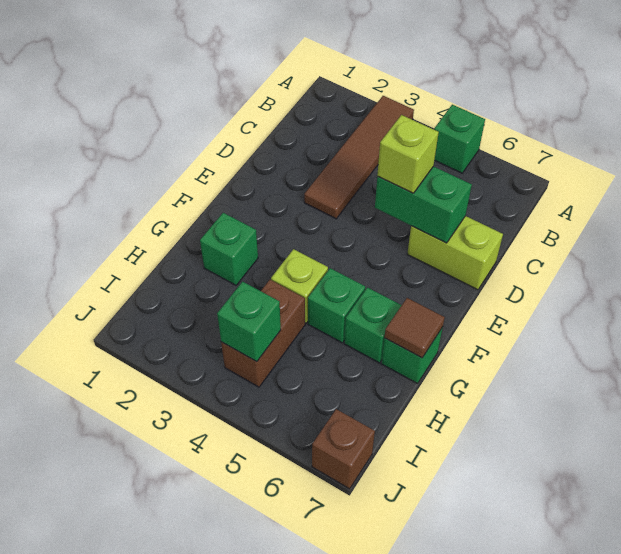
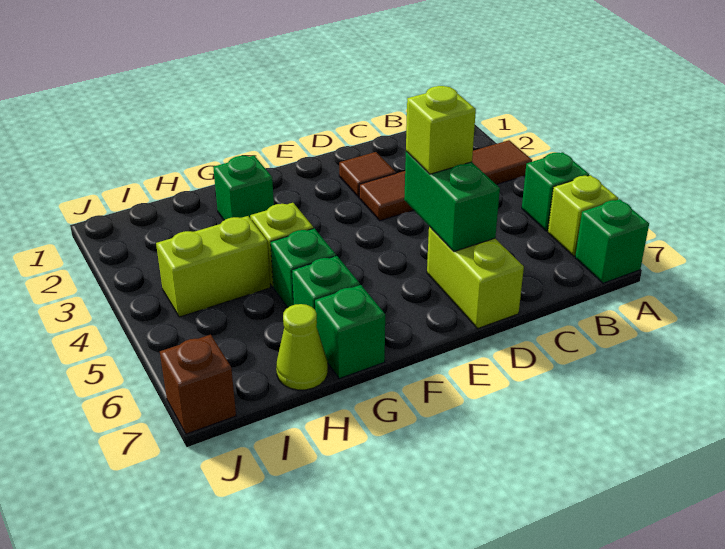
none -> lime brick A6 level 1
brown tile G7 level 2 -> brown tile D2 level 1
brown brick H4:I4 level 1 -> lime brick H4:I4 level 1
none -> lime cone H7 level 1
green brick I4 level 2 -> green brick A7 level 1

